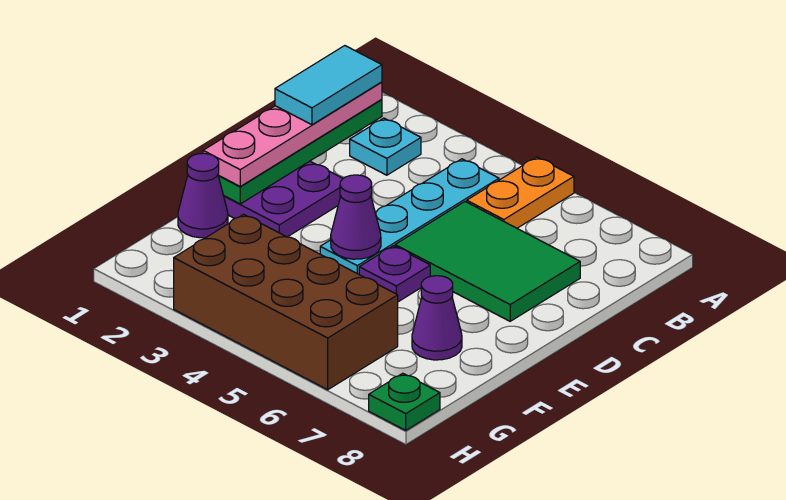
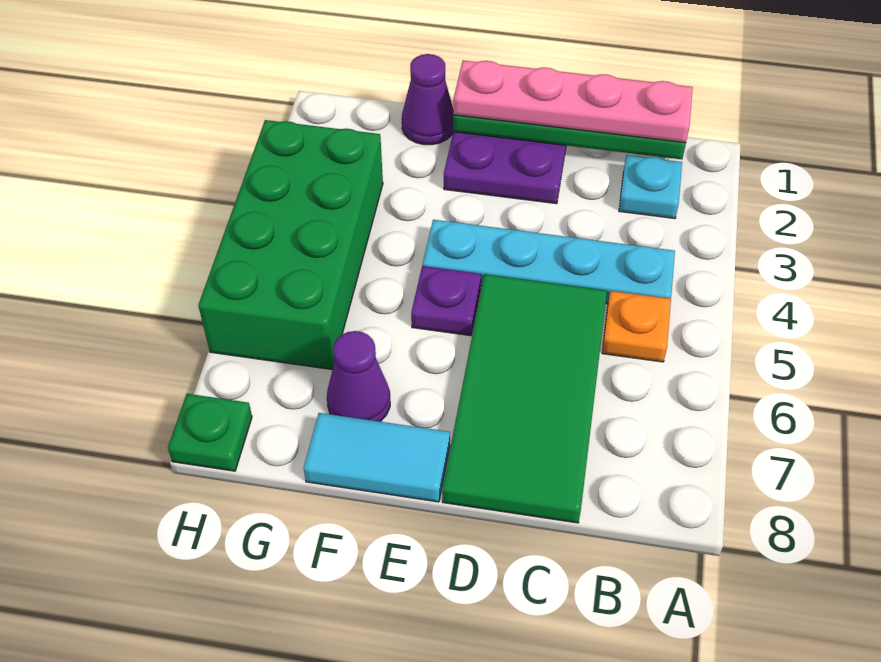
orange plate A5:B5 level 1 -> orange plate B5 level 1
cyan tile B1:C1 level 4 -> cyan tile E8:F8 level 1
green tile C5:D7 level 1 -> green tile C5:D8 level 1
purple cone E4 level 2 -> none
brown brick G3:H6 level 1 -> green brick G3:H6 level 1

